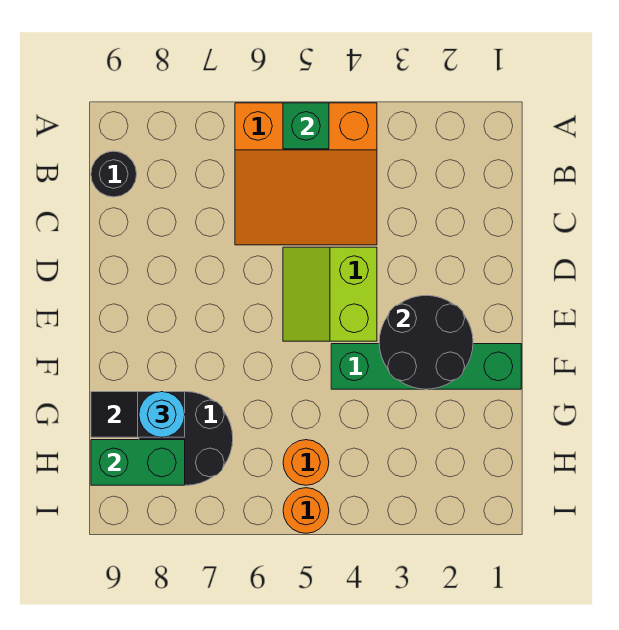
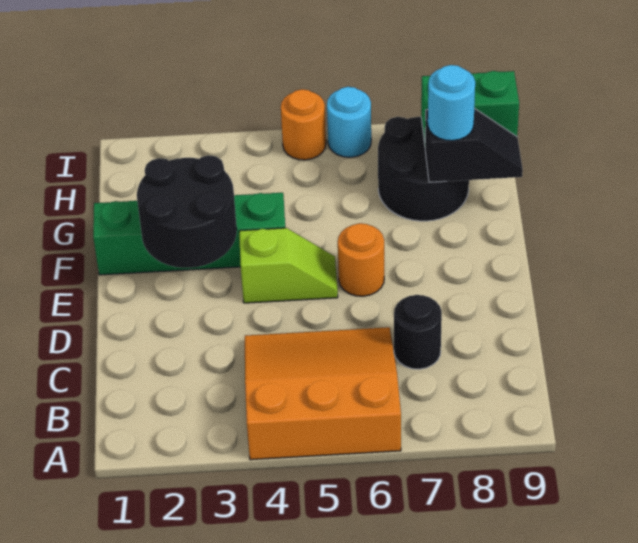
green brick A5 level 2 -> none
black round brick B9 level 1 -> black round brick C7 level 1
lime slope D4:E5 level 1 top 4 -> lime slope E4:E5 level 1 top 4
orange round brick H5 level 1 -> orange round brick E6 level 1
none -> cyan round brick I6 level 1

